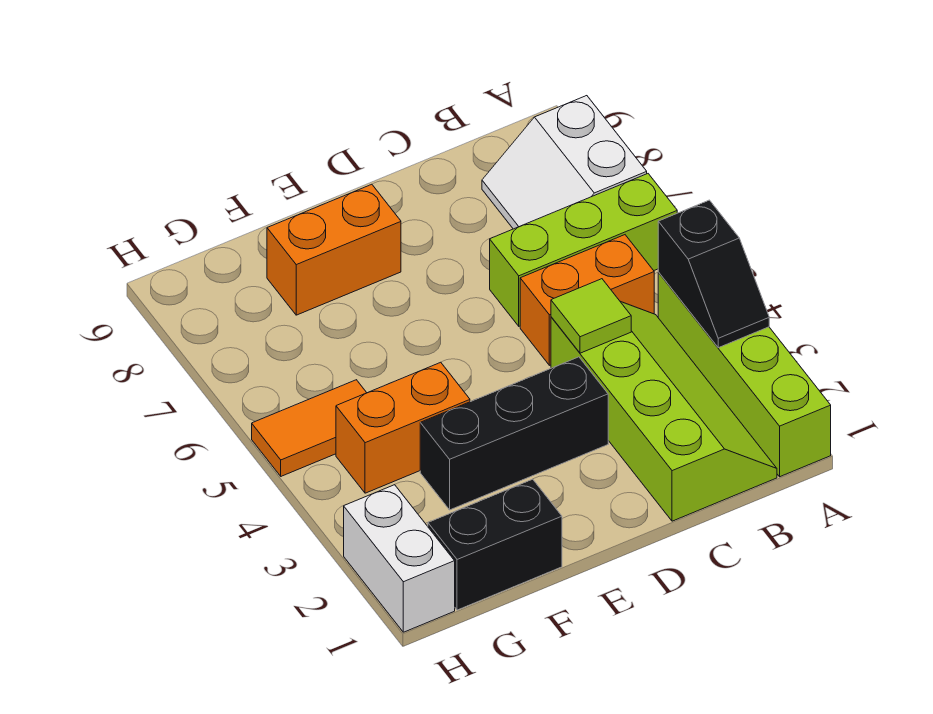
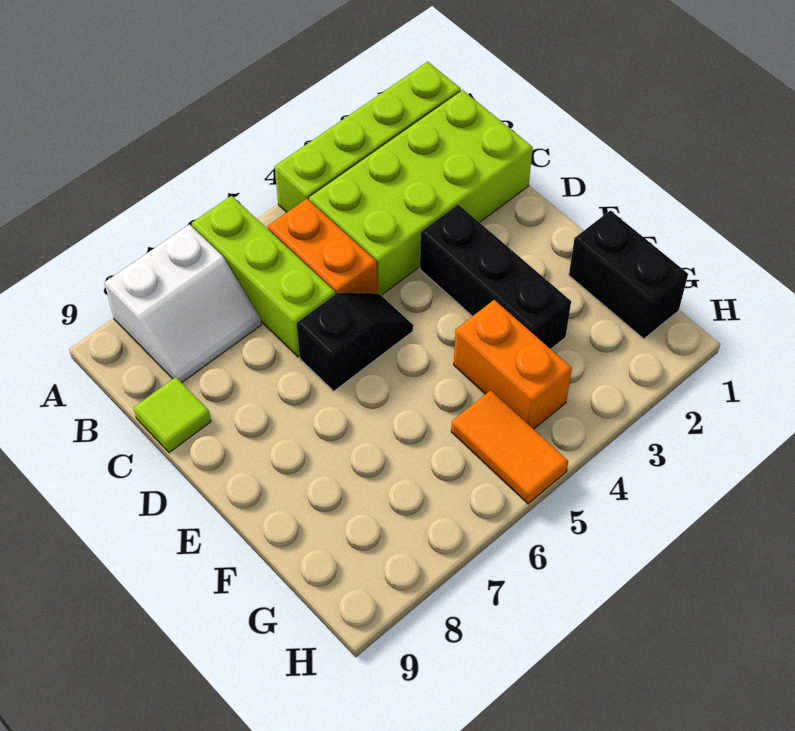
black slope A3:A4 level 2 top 4 -> black slope D5:D6 level 1 top 6
lime slope B1:C4 level 1 top C -> lime brick B1:C4 level 1
lime tile C4 level 2 -> lime tile C9 level 1
orange brick E8:F8 level 1 -> none
white brick H1:H2 level 1 -> none

